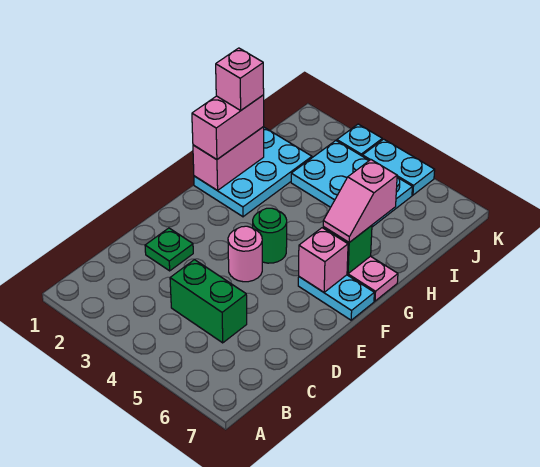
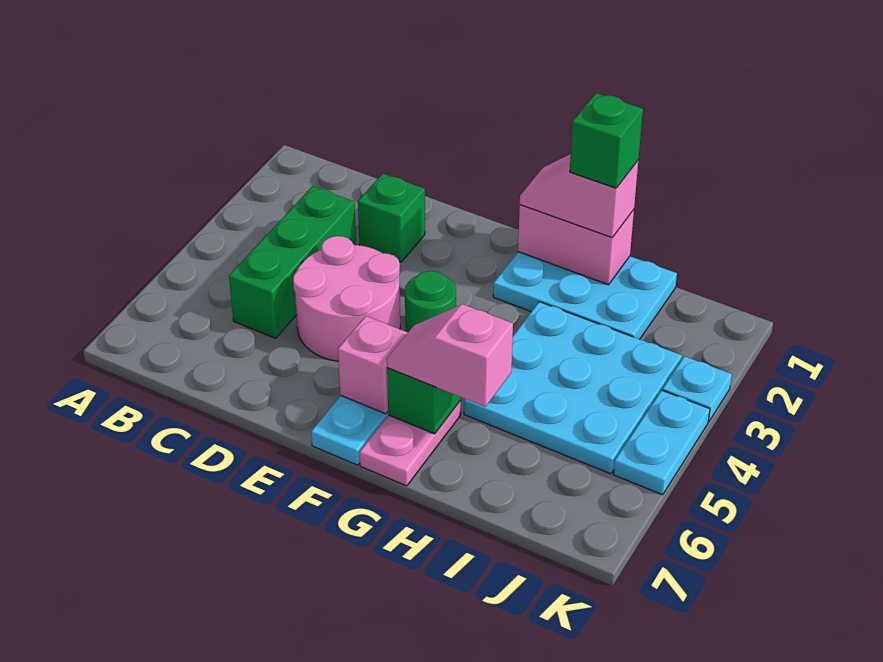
green brick C4:C5 level 1 -> green brick C3:C5 level 1
green plate D2 level 1 -> green brick D2 level 1
pink round brick E4 level 1 -> pink round brick D4:E5 level 1
pink brick G1:H1 level 3 -> pink slope G1:H1 level 3 top H
pink brick H1 level 4 -> green brick H1 level 4
cyan plate I3:J5 level 1 -> cyan plate H3:J5 level 1

